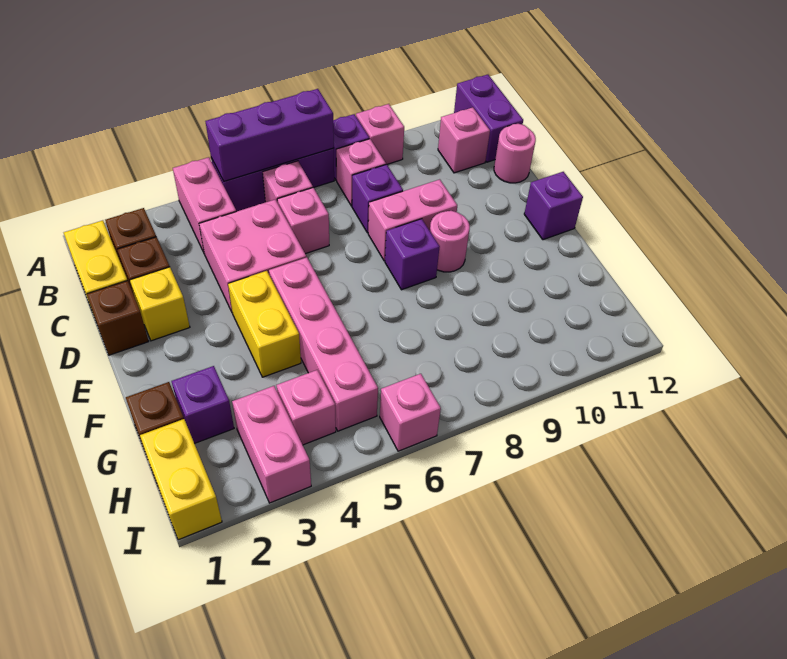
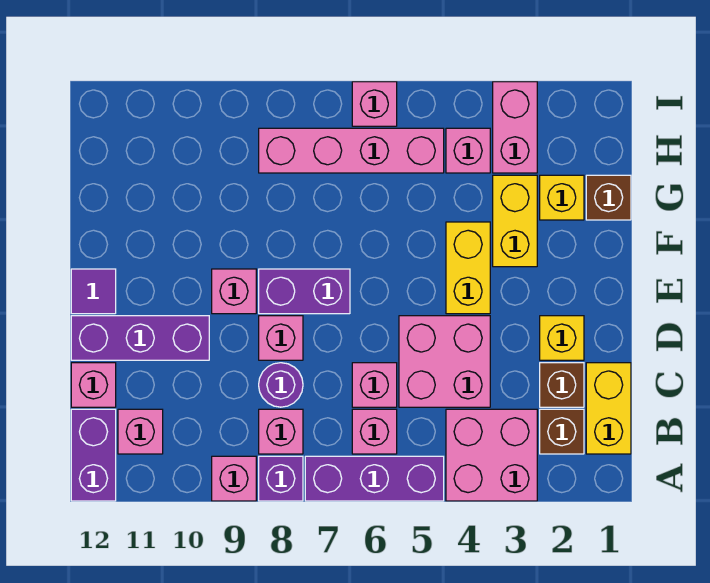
pink brick A4:B4 level 1 -> pink brick A3:B4 level 1
purple brick A5:A7 level 2 -> purple brick D10:D12 level 1
purple brick C8 level 1 -> purple round brick C8 level 1
pink round brick C12 level 1 -> pink brick C12 level 1
brown brick D1 level 1 -> none
pink brick D8:D9 level 1 -> pink brick D8 level 1
pink brick E5:H5 level 1 -> pink brick H5:H8 level 1
purple brick E8 level 1 -> purple brick E7:E8 level 1
pink round brick E9 level 1 -> pink brick E9 level 1
purple brick E12 level 1 -> purple tile E12 level 1
purple brick G2 level 1 -> yellow brick G2 level 1
yellow brick H1:I1 level 1 -> yellow brick F3:G3 level 1

